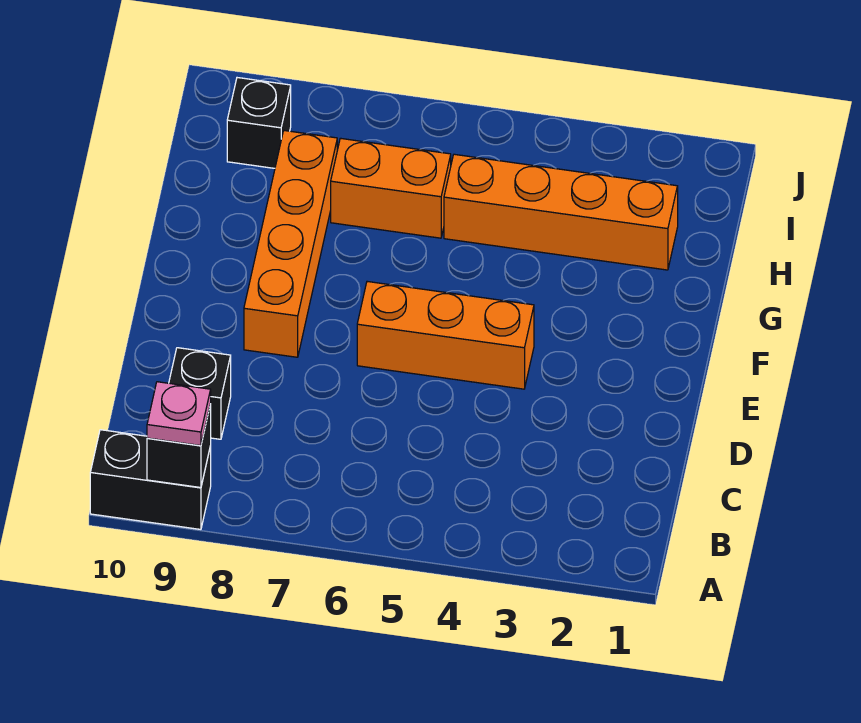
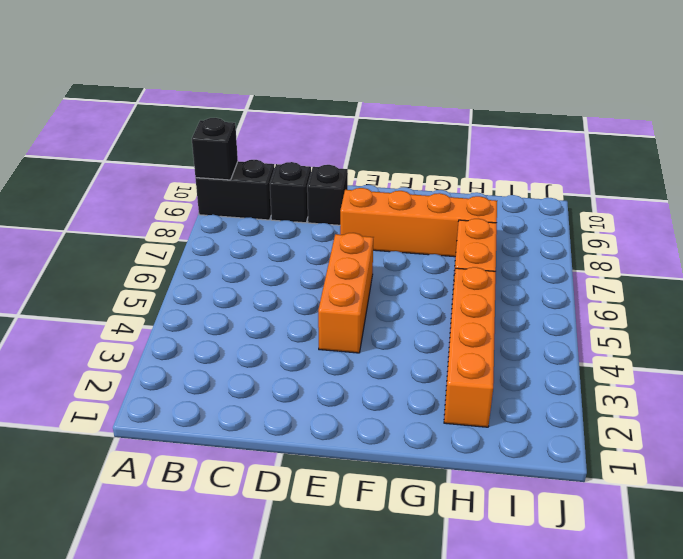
black brick A9:A10 level 1 -> black brick A9:B9 level 1
pink plate A9 level 3 -> none
black brick I9 level 1 -> black brick D9 level 1

